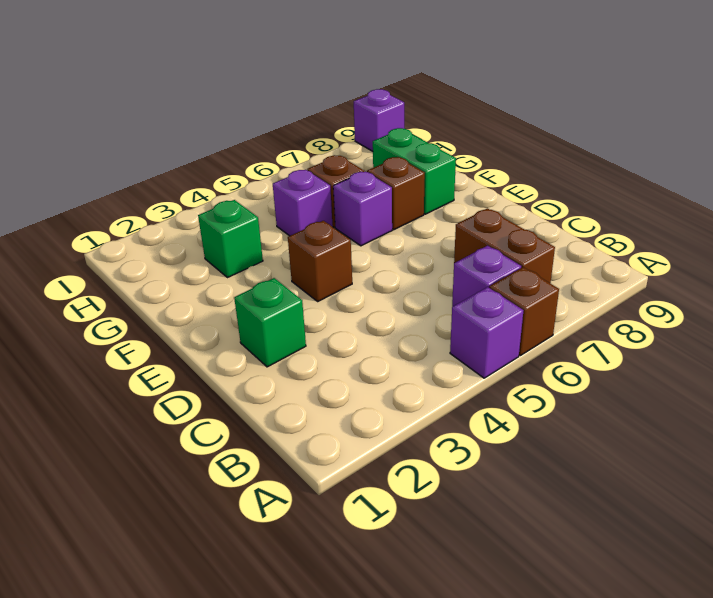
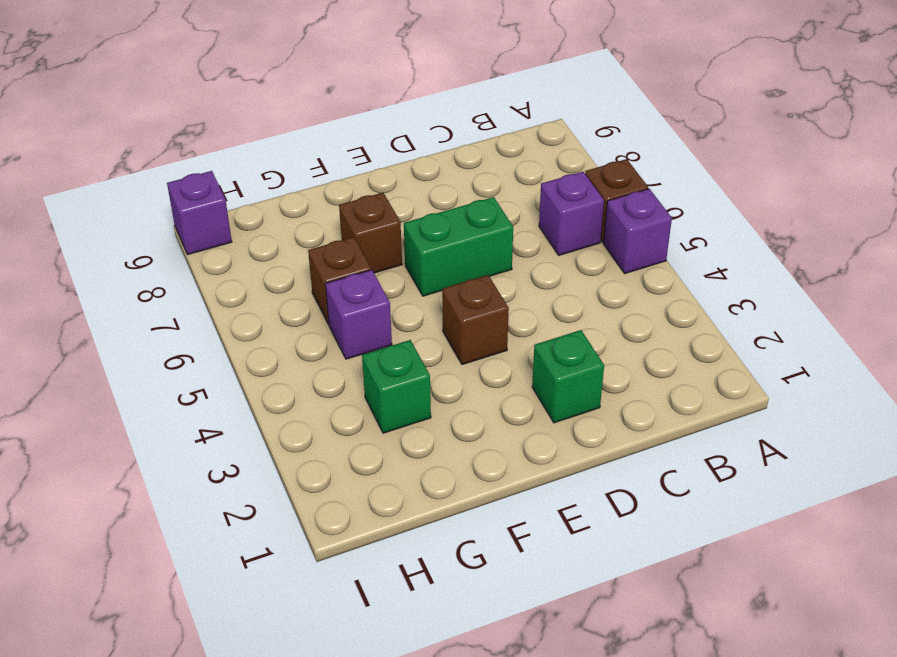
brown brick B7:C7 level 1 -> none
purple brick F6 level 1 -> none
green brick F8:G8 level 1 -> green brick D6:E6 level 1

